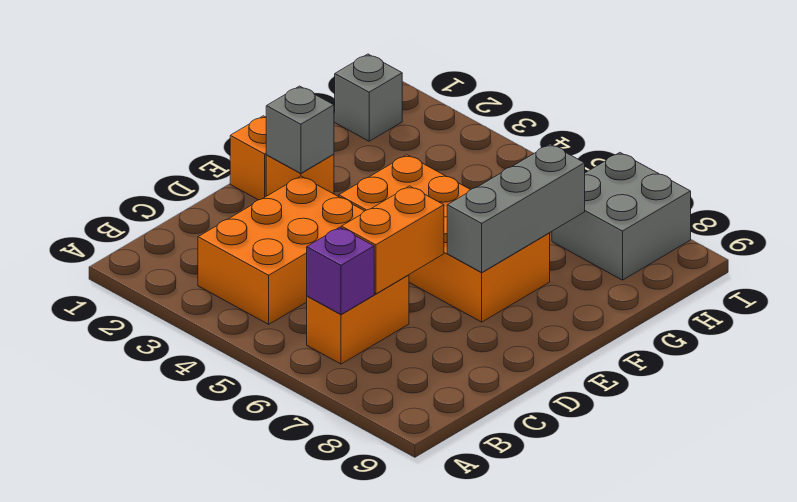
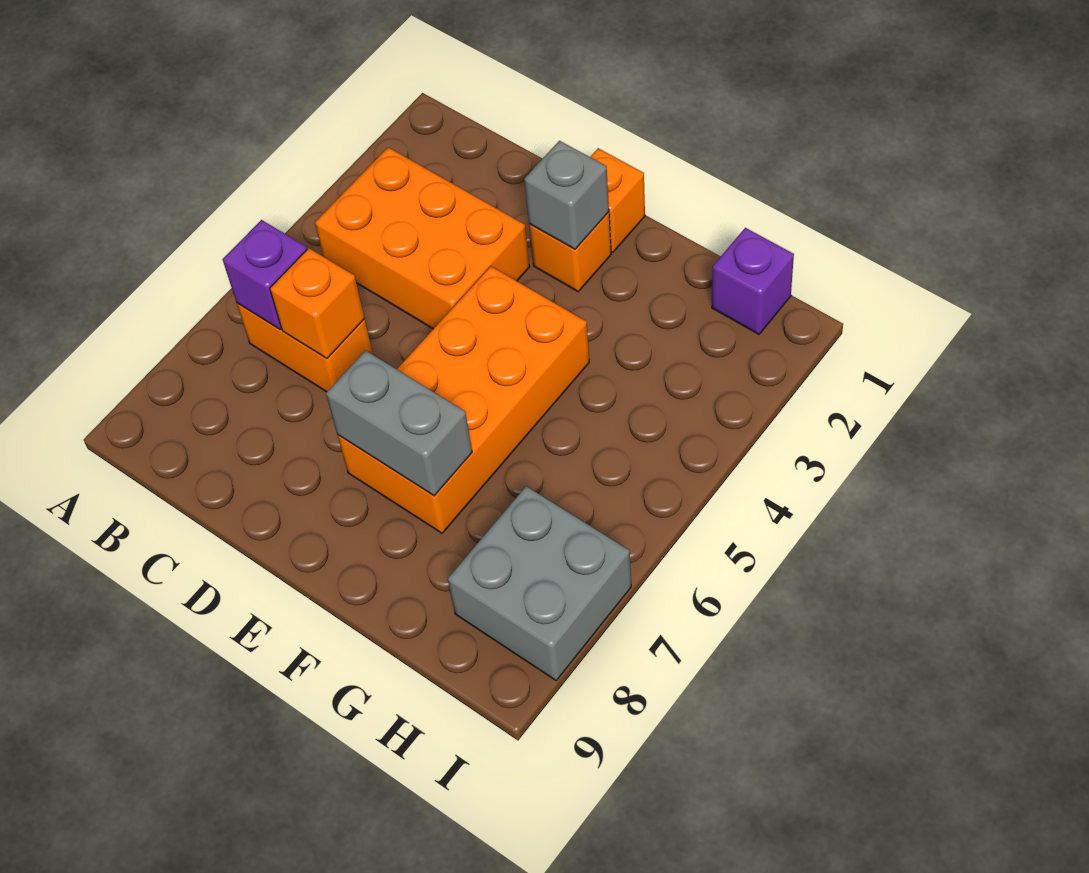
orange brick C6:D6 level 2 -> orange brick C6 level 2
grey brick E7:G7 level 2 -> grey brick E7:F7 level 2
grey brick H1 level 1 -> purple brick H1 level 1

